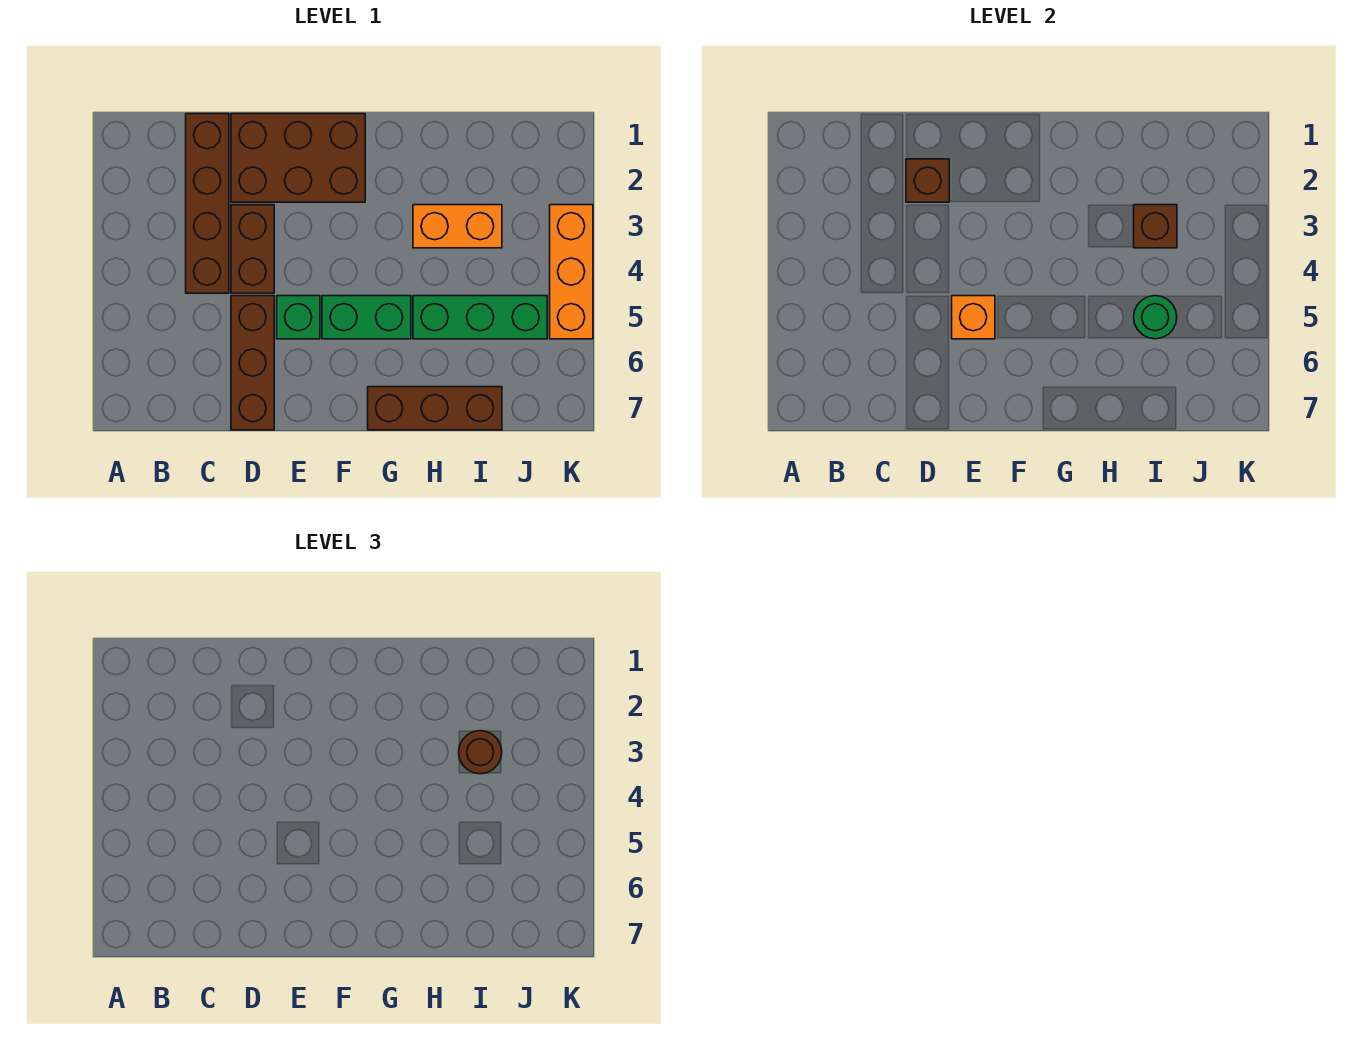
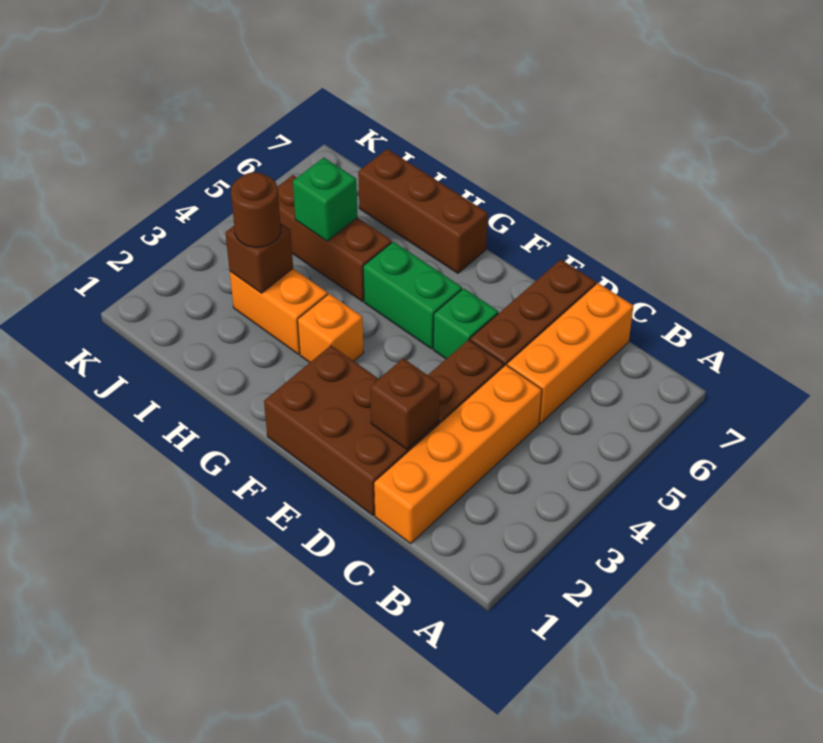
brown brick C1:C4 level 1 -> orange brick C1:C4 level 1
orange brick E5 level 2 -> orange brick G3 level 1
green brick H5:J5 level 1 -> brown brick H5:J5 level 1
green round brick I5 level 2 -> green brick I5 level 2
orange brick K3:K5 level 1 -> orange brick C5:C7 level 1

